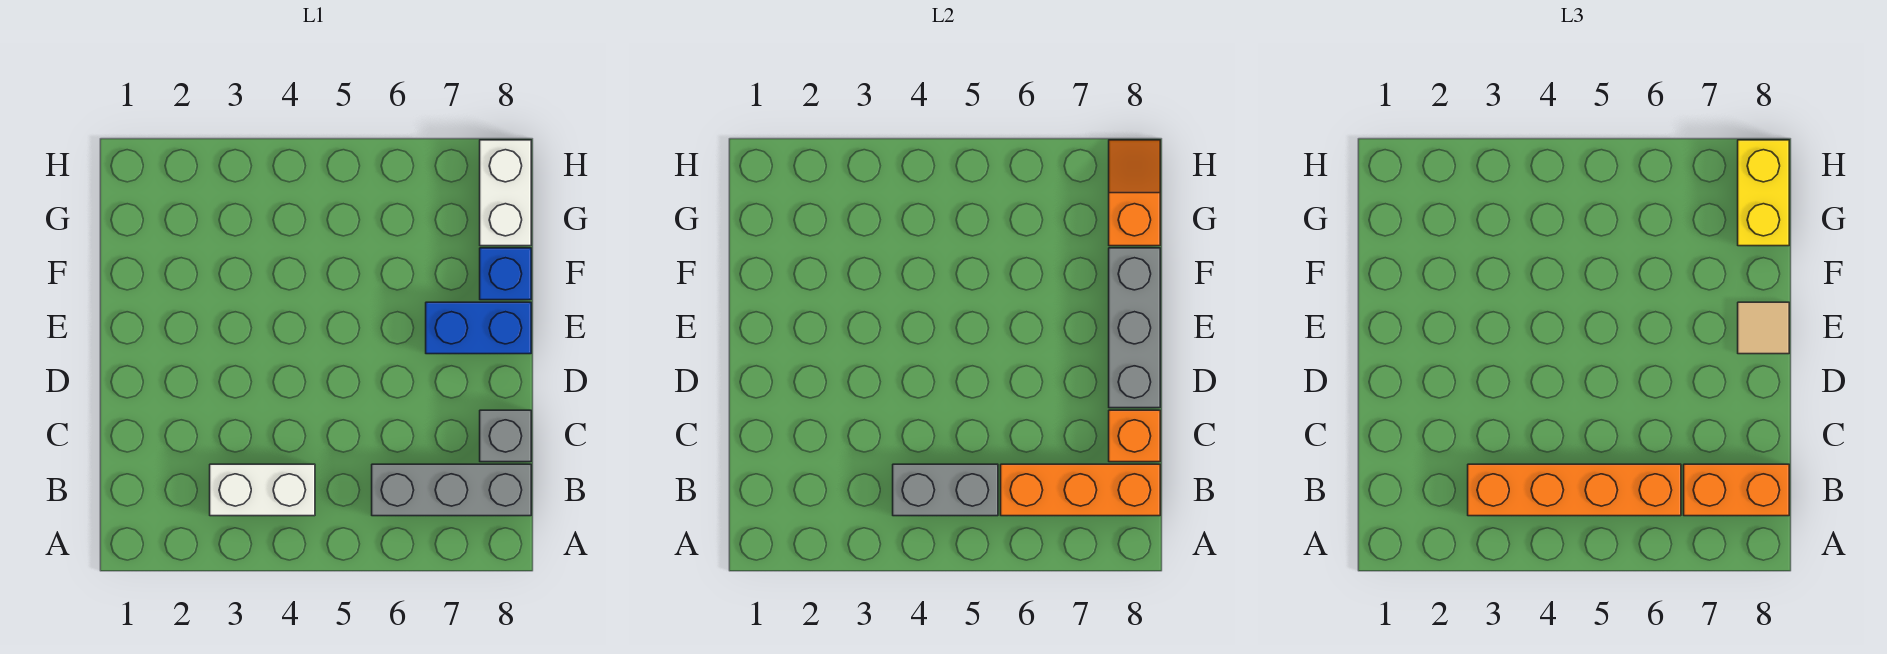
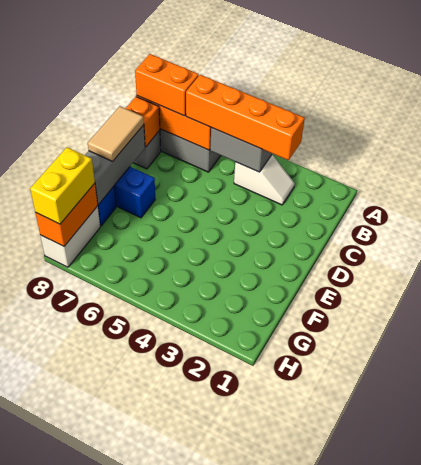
white brick B3:B4 level 1 -> white slope B3:B4 level 1 top 4
tan tile E8 level 3 -> tan tile D8:E8 level 3
orange slope G8:H8 level 2 top G -> orange brick G8:H8 level 2

